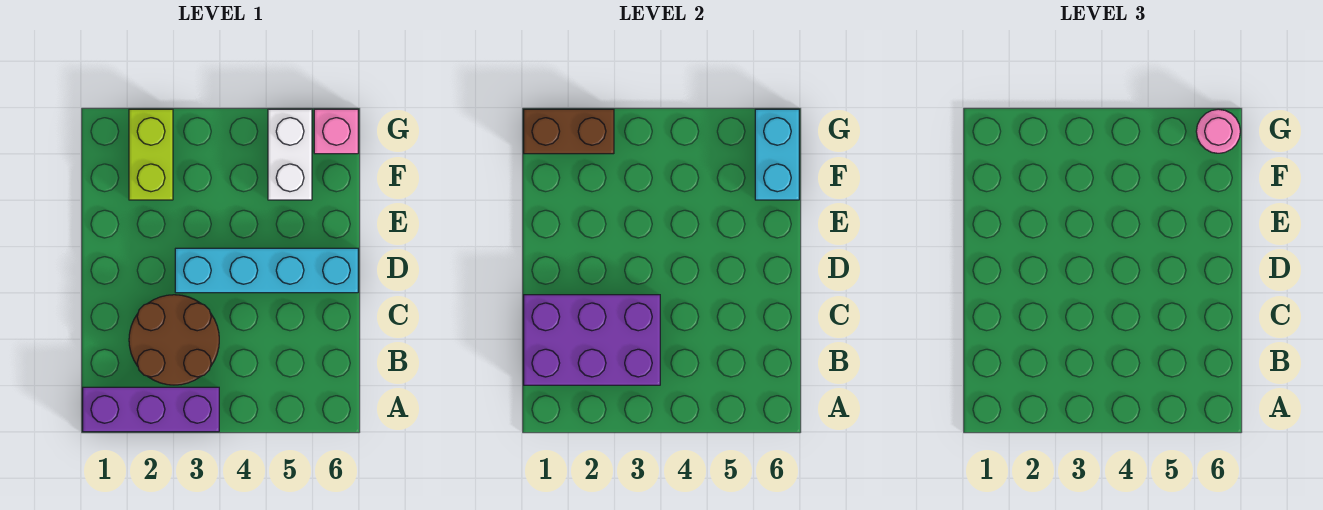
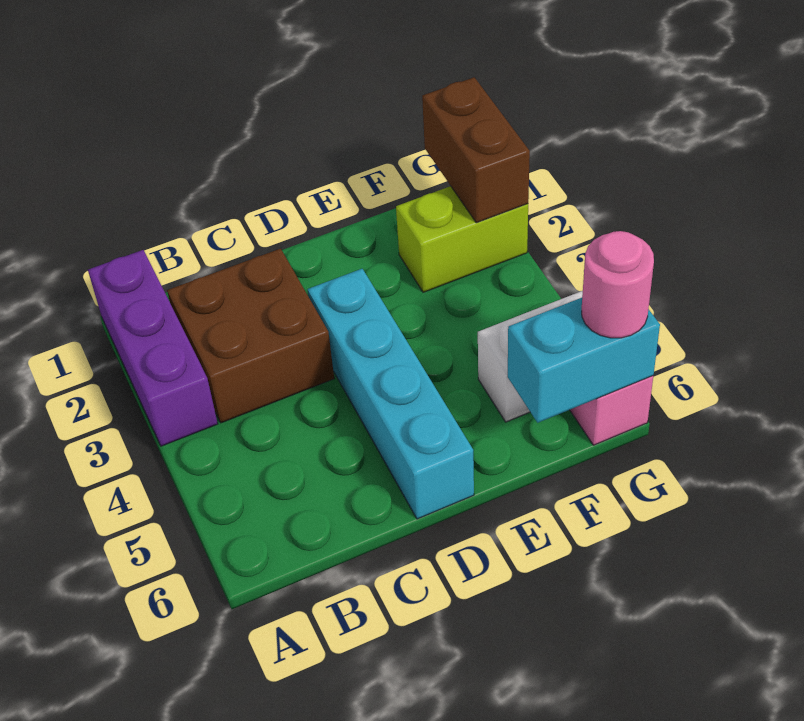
purple brick B1:C3 level 2 -> none
brown round brick B2:C3 level 1 -> brown brick B2:C3 level 1

